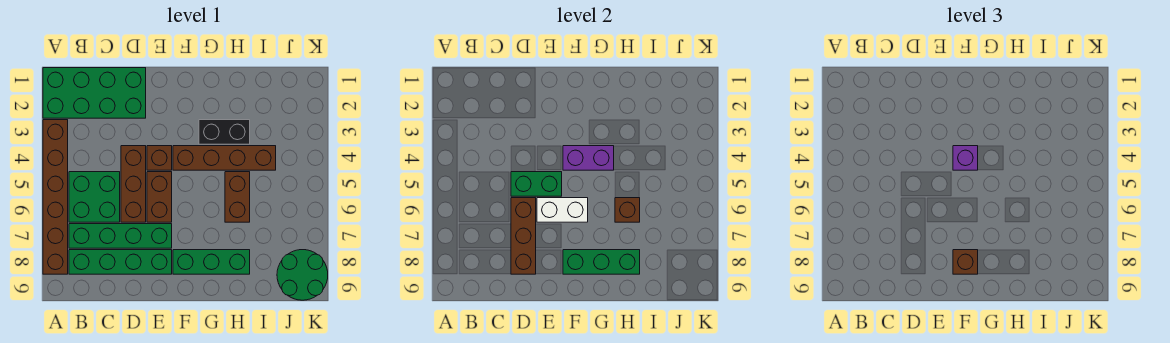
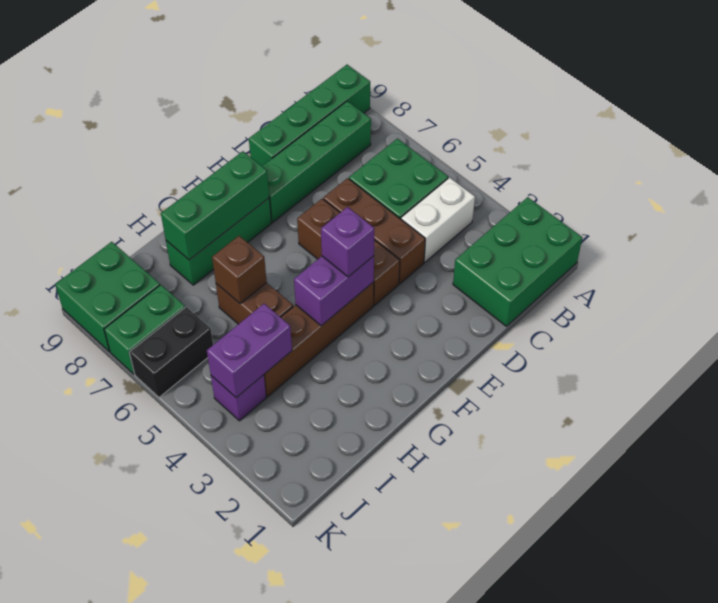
green brick A1:D2 level 1 -> green brick A1:C2 level 1
brown brick A3:A8 level 1 -> none
green brick B7:E7 level 1 -> green brick A9:D9 level 1
green brick D5:E5 level 2 -> green brick J7:K7 level 1
brown brick D6:D8 level 2 -> none
white brick E6:F6 level 2 -> white brick B4:C4 level 1
brown brick F8 level 3 -> none
black brick G3:H3 level 1 -> black brick J6:K6 level 1
none -> purple brick I4:J4 level 2
none -> purple brick J4 level 1
green round brick J8:K9 level 1 -> green brick J8:K9 level 1

